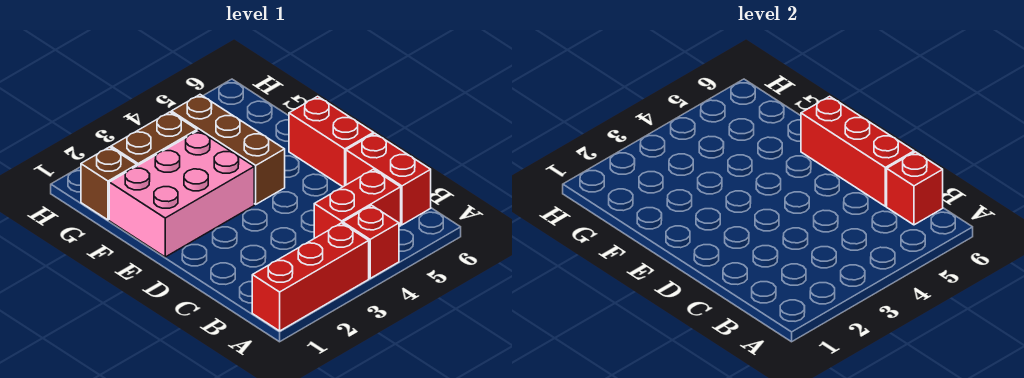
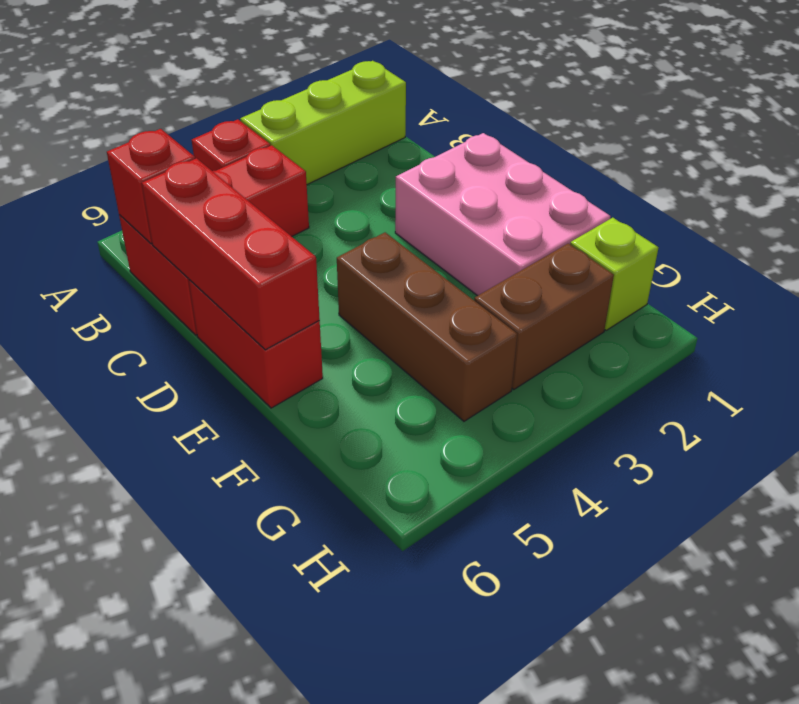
red brick A1:A3 level 1 -> lime brick A1:A3 level 1
pink brick E1:F3 level 1 -> pink brick D1:F2 level 1
brown brick G1 level 1 -> lime brick G1 level 1

